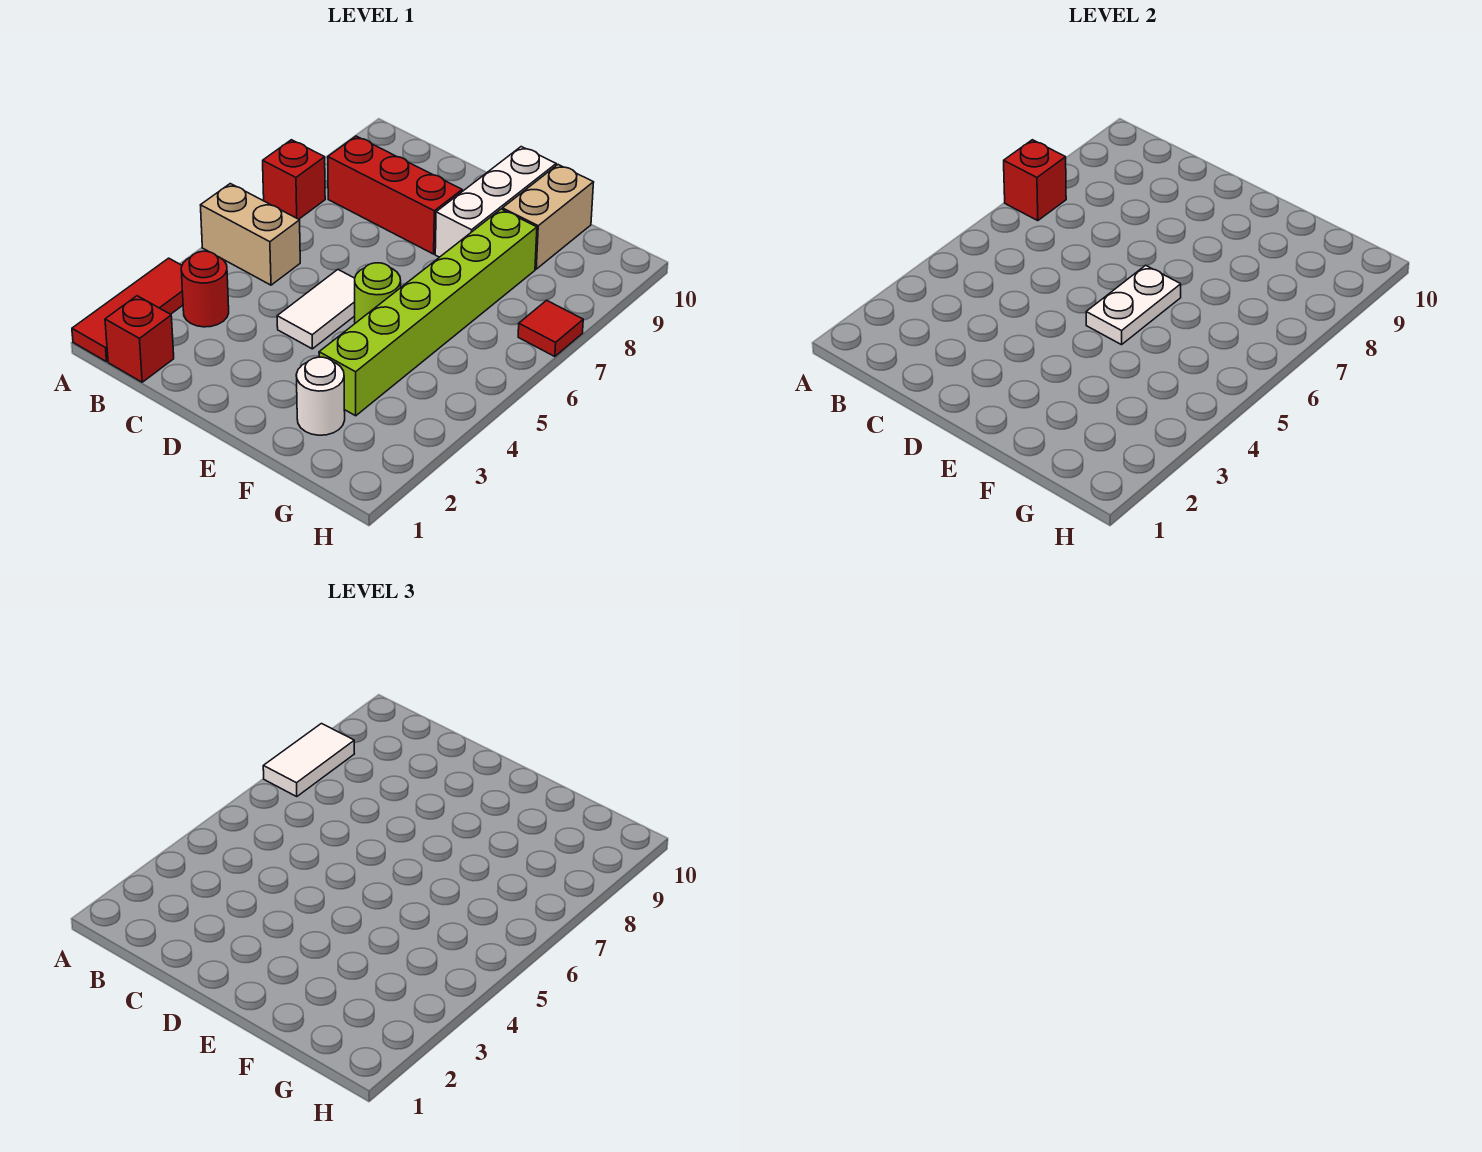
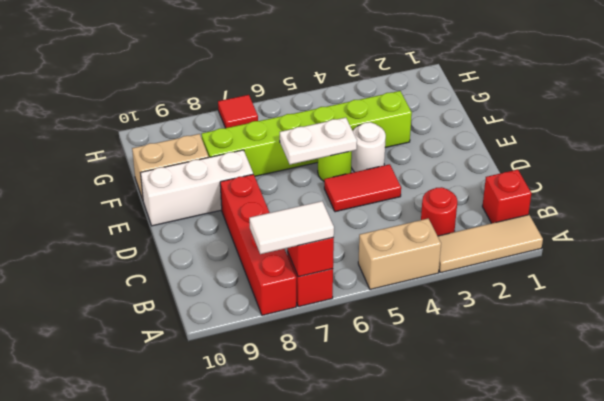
red tile A1:A3 level 1 -> tan tile A1:A3 level 1
tan brick A5:B5 level 1 -> tan brick A4:A5 level 1
red brick B8:D8 level 1 -> red brick A8:D8 level 1
white tile D4:D5 level 1 -> red tile D4:D5 level 1
white round brick F2 level 1 -> white round brick E4 level 1

